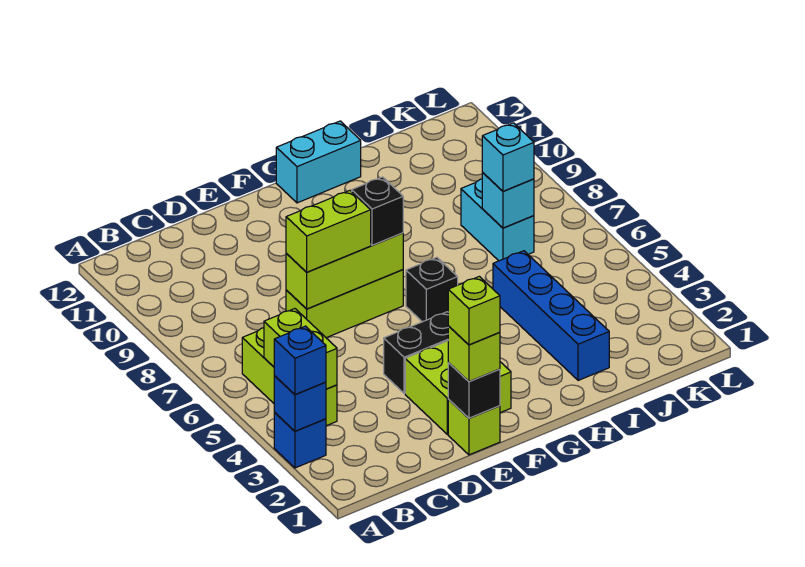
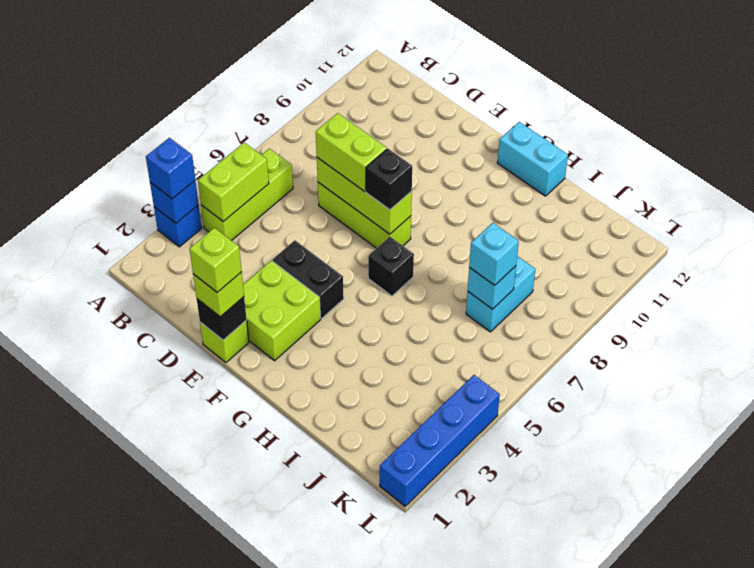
blue brick I2:I5 level 1 -> blue brick L1:L4 level 1

